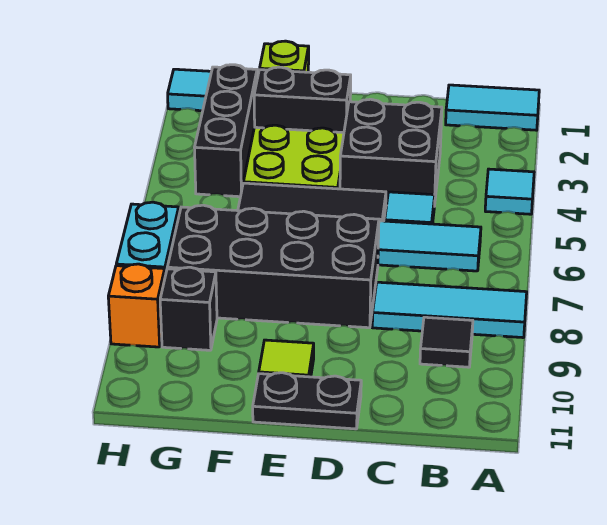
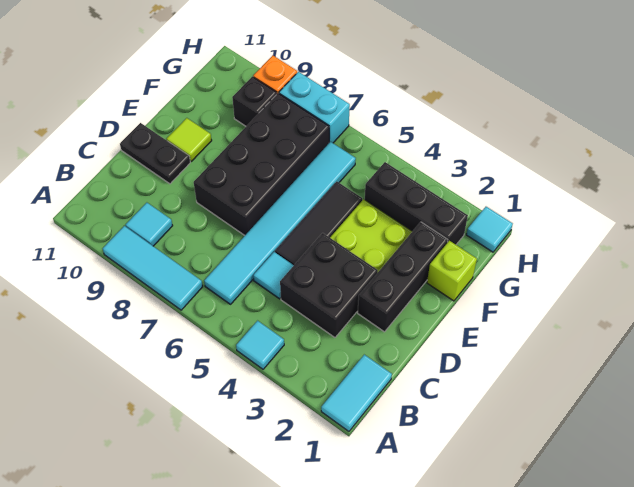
cyan tile A8:C8 level 1 -> cyan tile A7:A9 level 1
black tile B9 level 1 -> cyan tile B9 level 1
black plate D11:E11 level 1 -> black plate D10:D11 level 1
black brick E2:F2 level 1 -> black brick D2:F2 level 1

